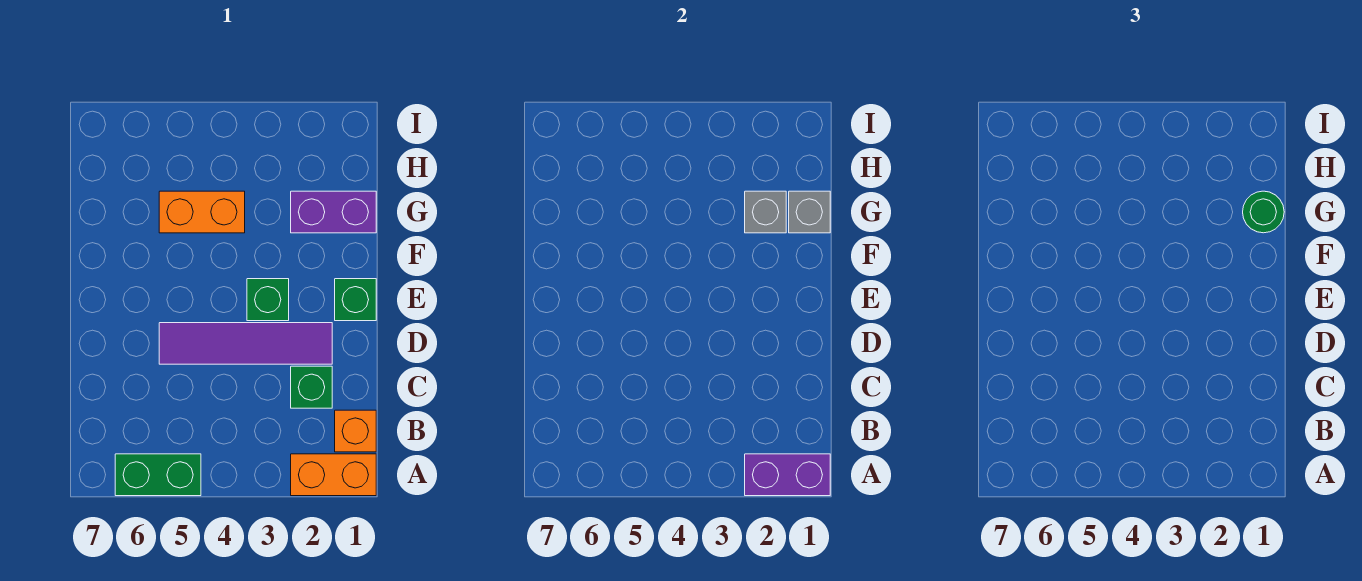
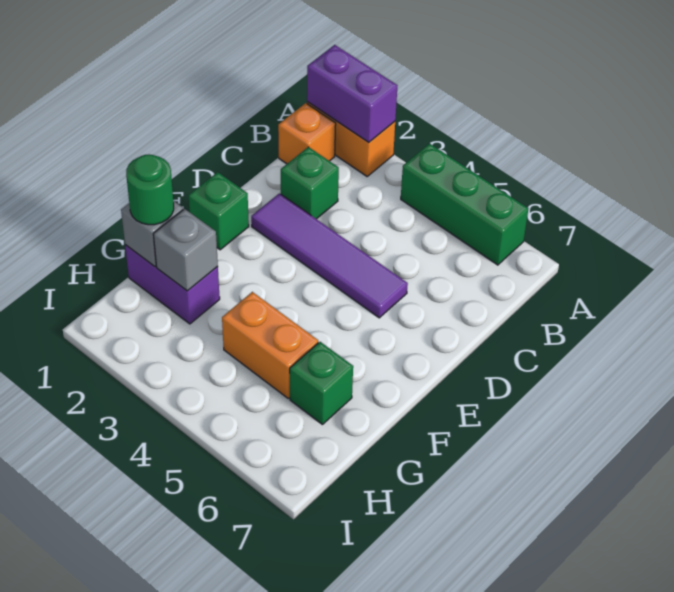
green brick A5:A6 level 1 -> green brick A4:A6 level 1
green brick E3 level 1 -> green brick G6 level 1

